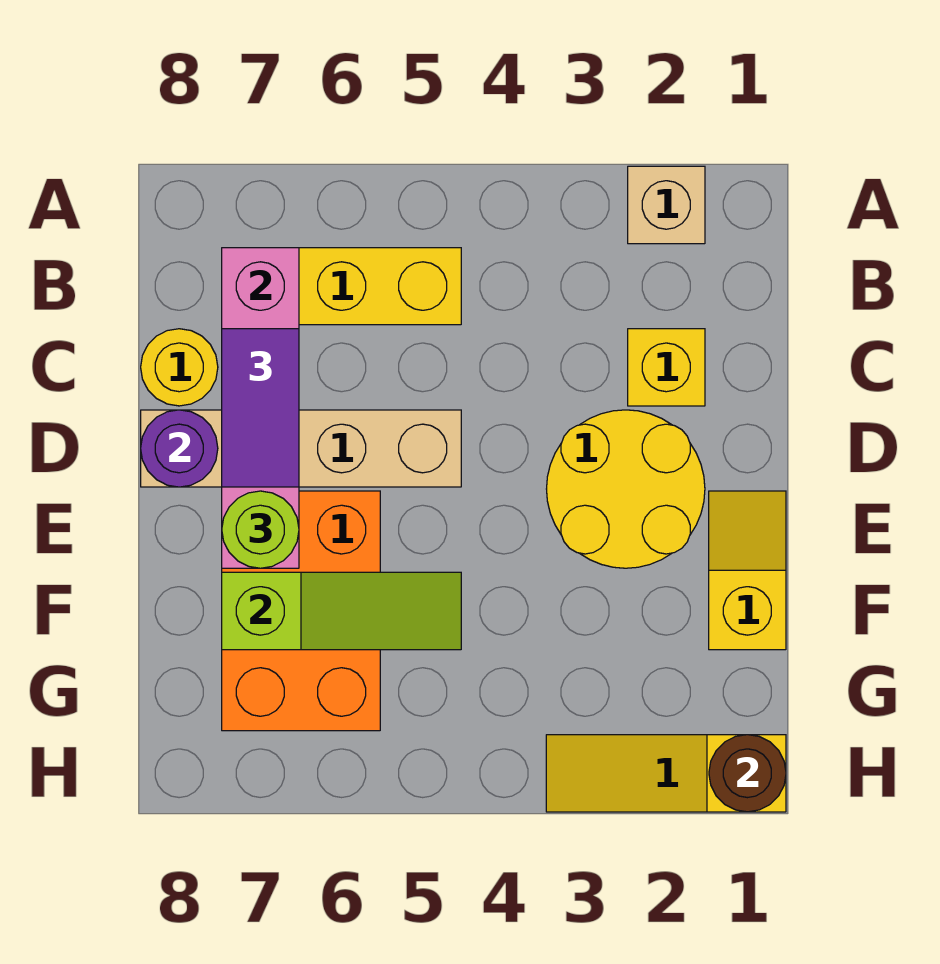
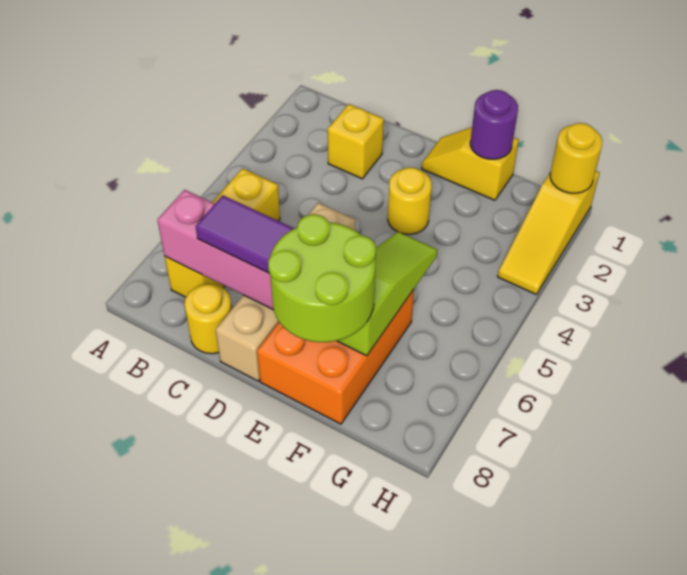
tan brick A2 level 1 -> none
yellow round brick D2:E3 level 1 -> yellow round brick E3 level 1
purple round brick D8 level 2 -> purple round brick F1 level 2
orange brick E6:G7 level 1 -> orange brick E6:F8 level 1
lime round brick E7 level 3 -> lime round brick E7:F8 level 3
brown round brick H1 level 2 -> yellow round brick H1 level 2

